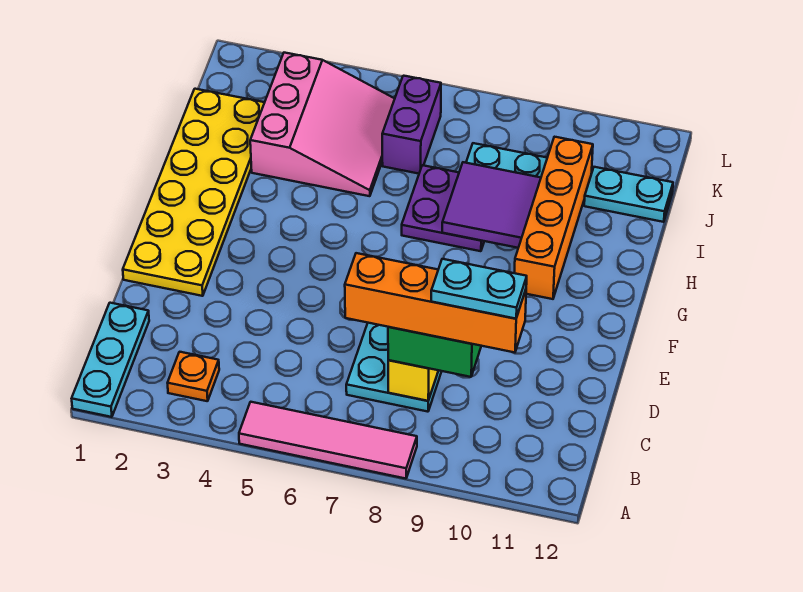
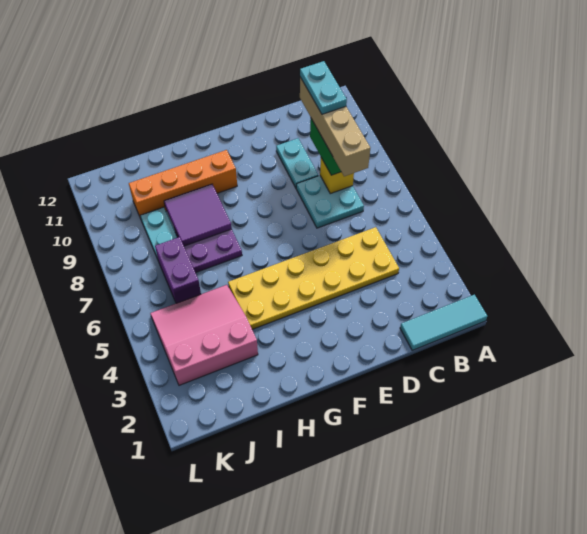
cyan plate A1:C1 level 1 -> cyan tile A1:C1 level 1
pink tile A5:A8 level 1 -> none
orange plate B3 level 1 -> none
orange brick C7:C10 level 4 -> tan brick C7:C10 level 4
yellow plate E1:J2 level 1 -> yellow plate C4:H5 level 1
purple brick J6:K6 level 1 -> purple brick J6:J7 level 1
cyan plate J11:J12 level 1 -> cyan plate D9:D10 level 1

